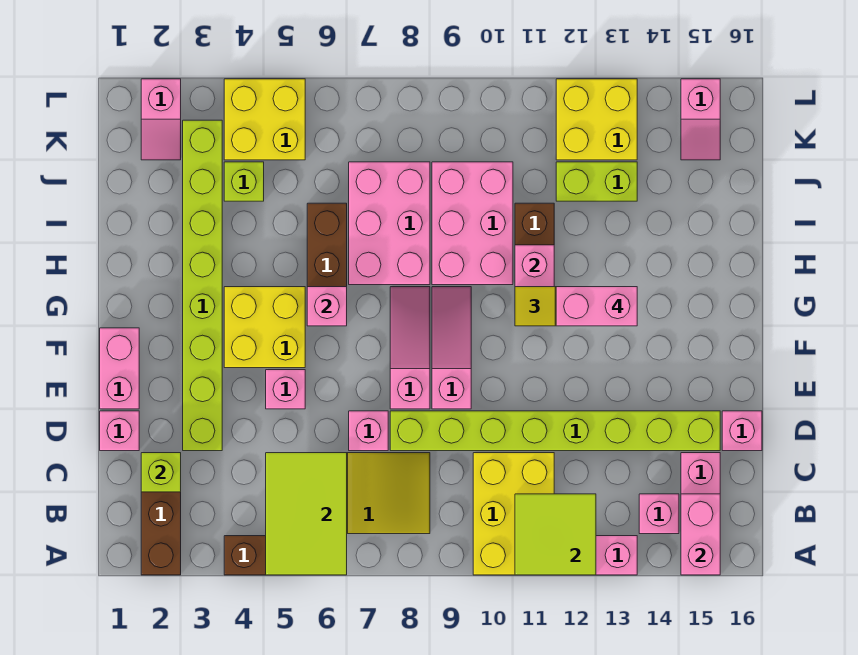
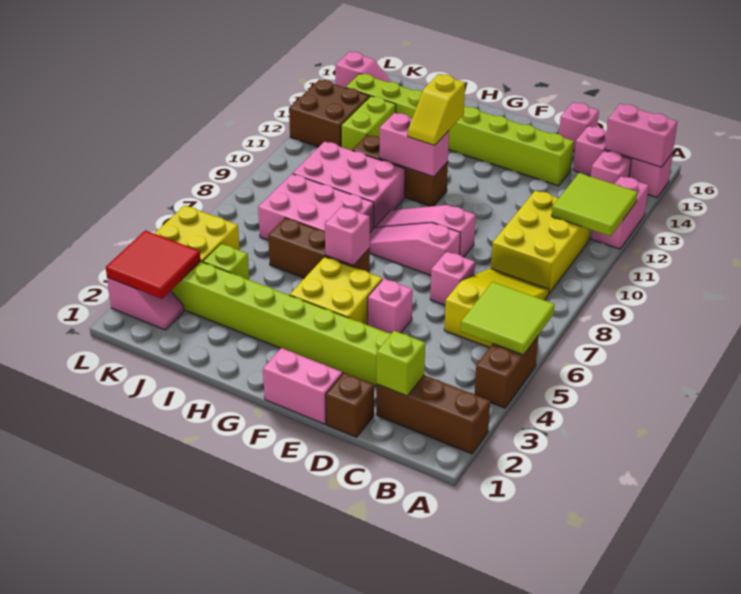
lime tile A5:C6 level 2 -> lime tile A5:B6 level 2
yellow brick A10:C11 level 1 -> yellow brick B9:C11 level 1
pink brick D1 level 1 -> brown brick D1 level 1
lime brick D8:D15 level 1 -> lime brick D14:K14 level 1
pink brick G12:G13 level 4 -> none
none -> red tile K2:L3 level 2
yellow brick K12:L13 level 1 -> brown brick K12:L13 level 1

